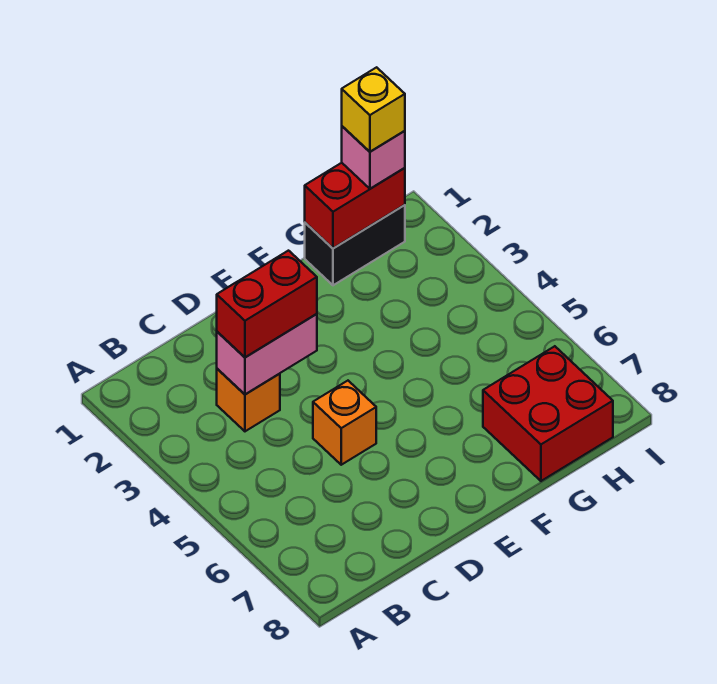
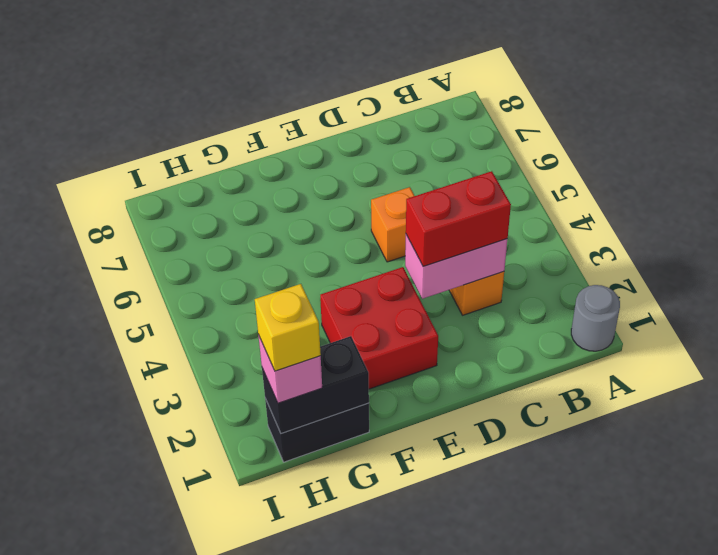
none -> grey round brick A1 level 1
red brick G1:H1 level 2 -> black brick G1:H1 level 2
red brick G7:H8 level 1 -> red brick E2:F3 level 1

